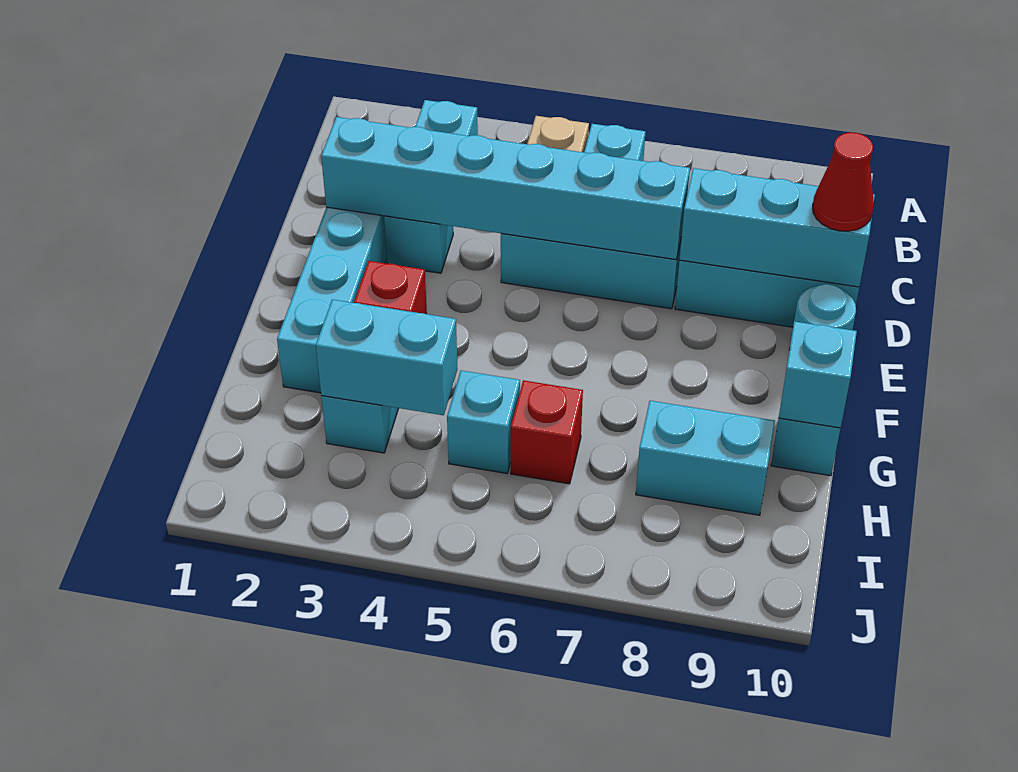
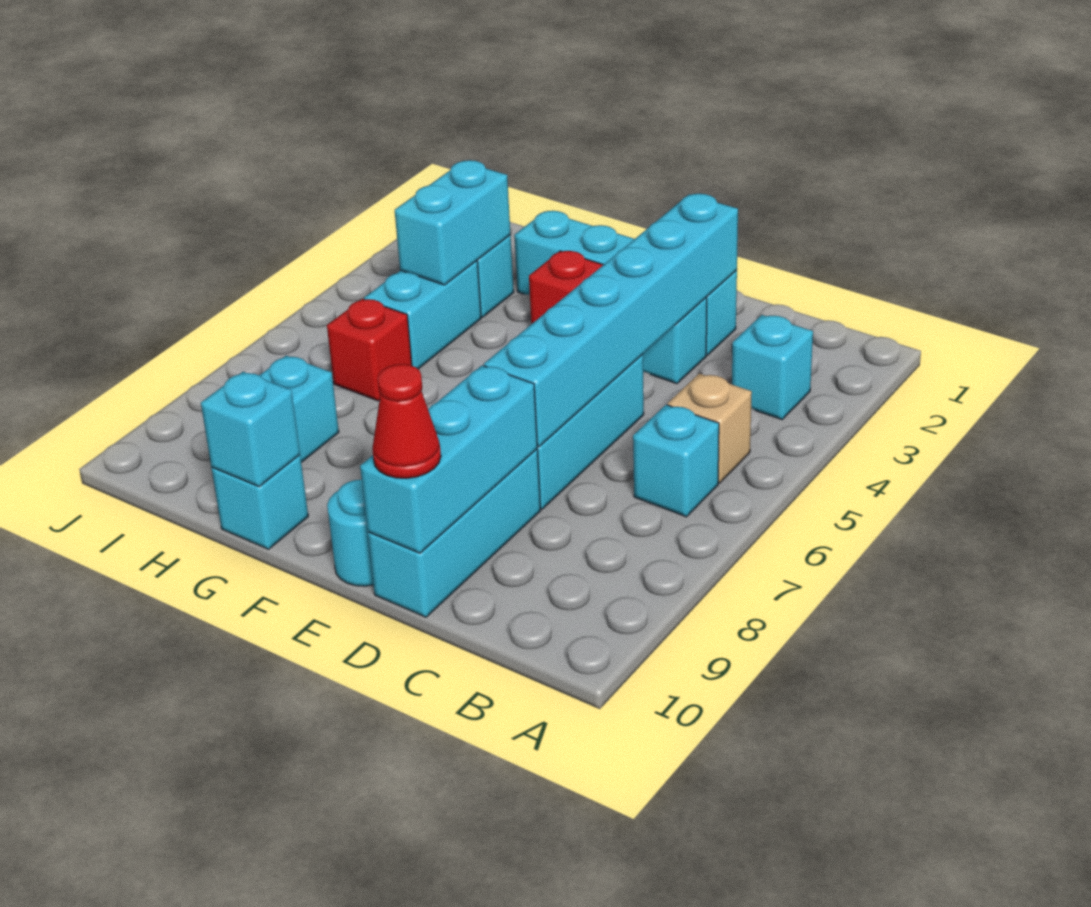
cyan brick H5 level 1 -> cyan brick H4:H5 level 1

